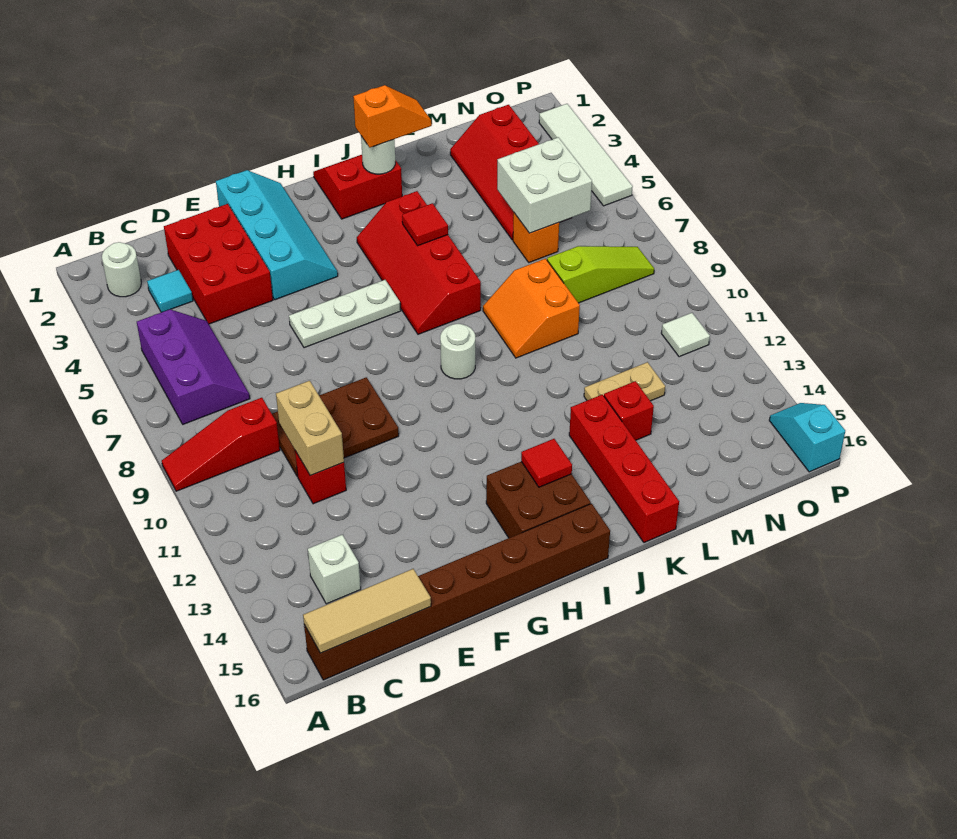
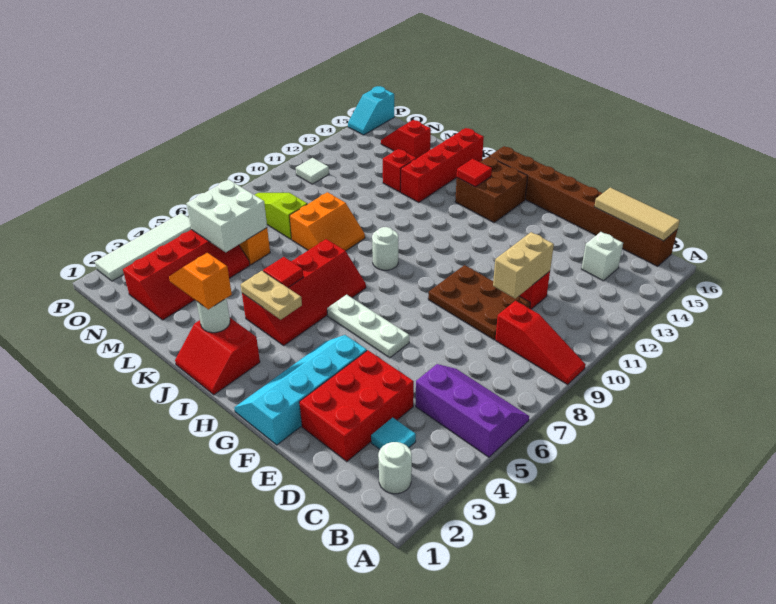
purple slope B5:C7 level 1 top B -> purple slope A5:C6 level 1 top 5
tan plate L12:M12 level 1 -> tan plate I4:J4 level 2
none -> red slope M15:N15 level 1 top M

